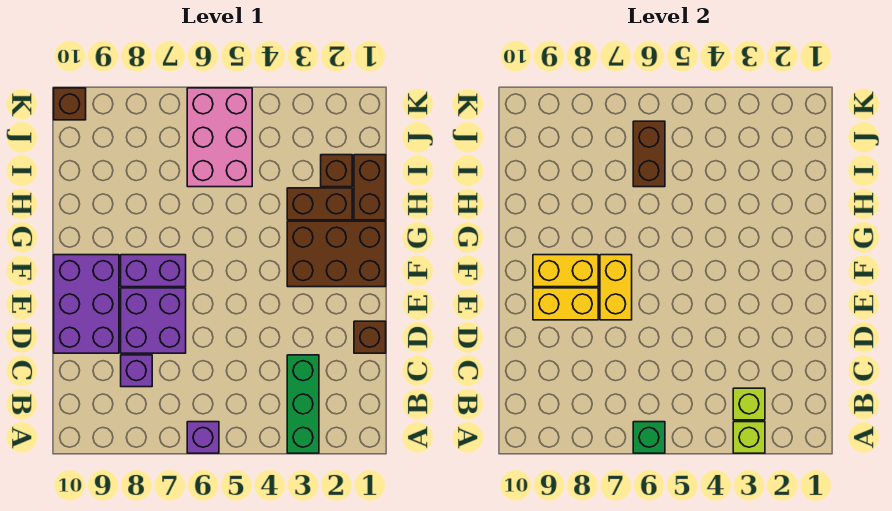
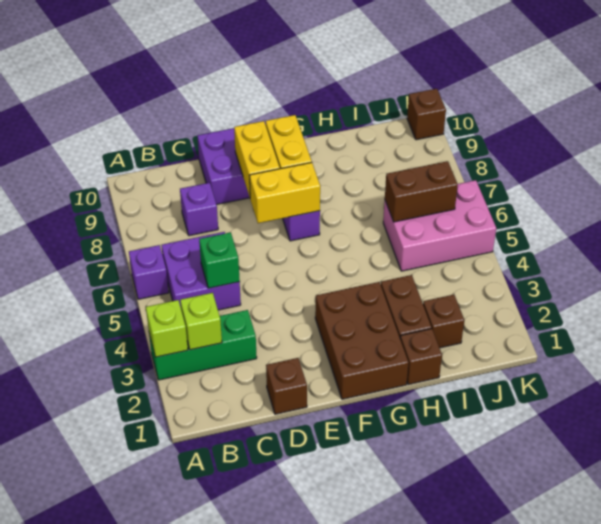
green brick A6 level 2 -> green brick C5 level 2
purple brick D7:E8 level 1 -> purple brick B5:C6 level 1
brown brick H1:I1 level 1 -> brown brick H1 level 1

